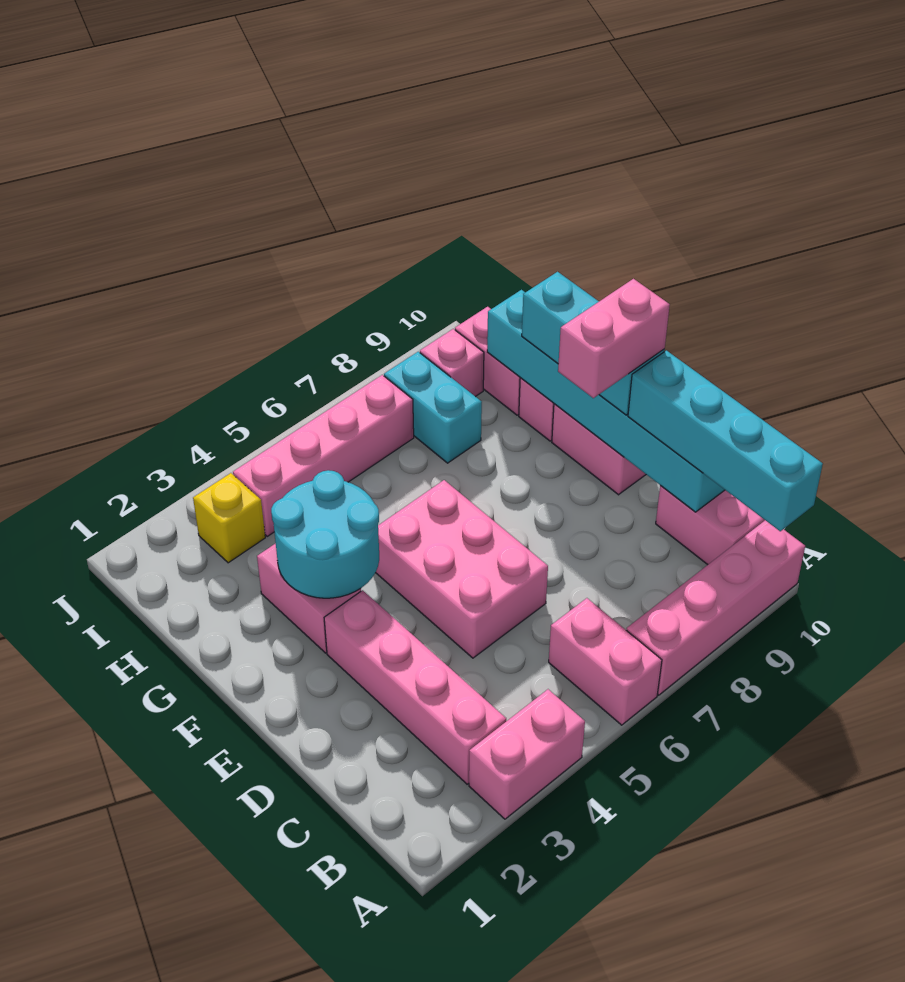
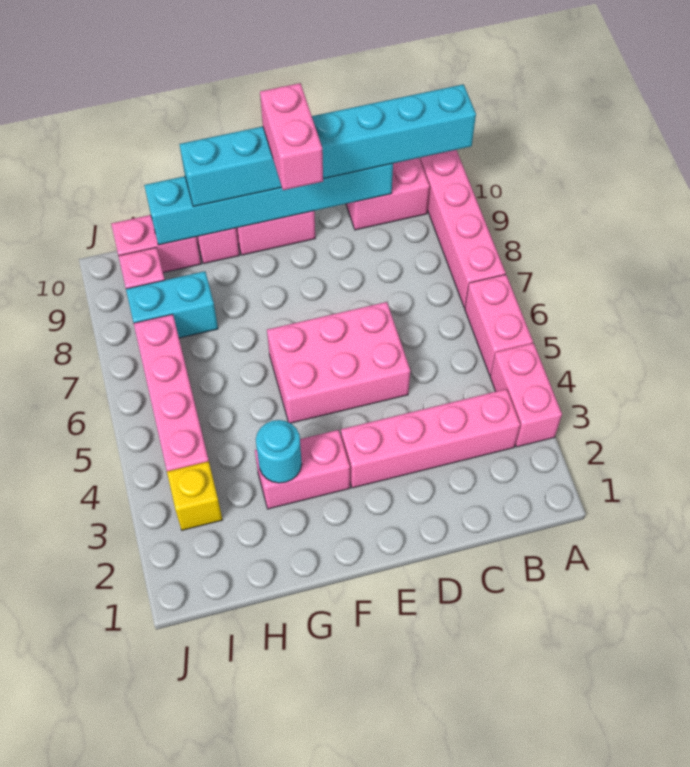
pink brick A6:B6 level 1 -> pink brick A5:A6 level 1
cyan round brick F3:G4 level 2 -> cyan round brick G3 level 2

